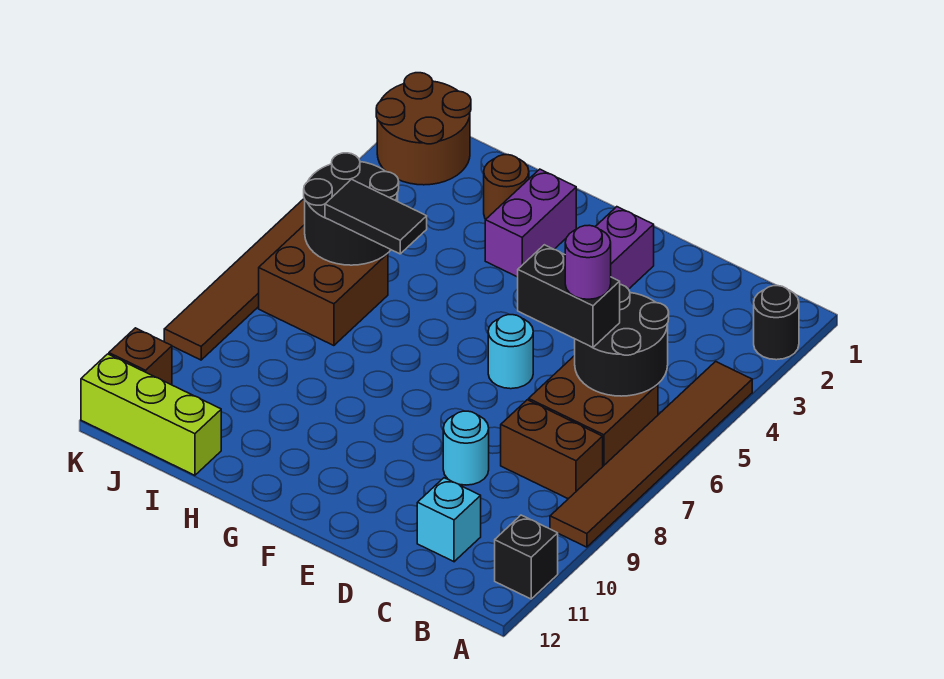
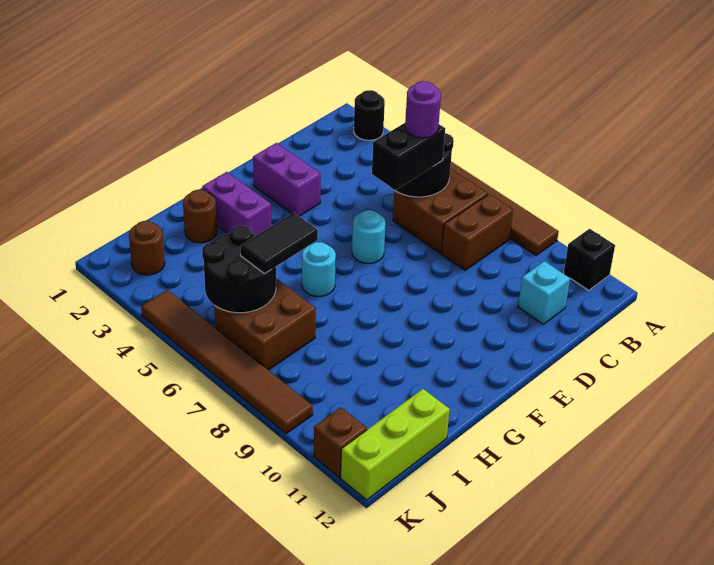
cyan round brick D9 level 1 -> cyan round brick G6 level 1
brown round brick J1:K2 level 1 -> brown round brick J2 level 1

